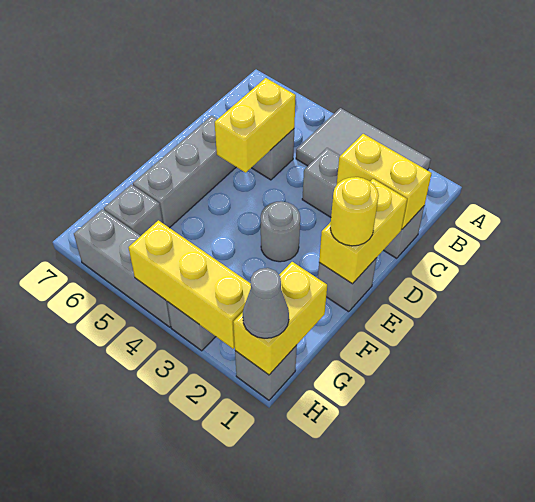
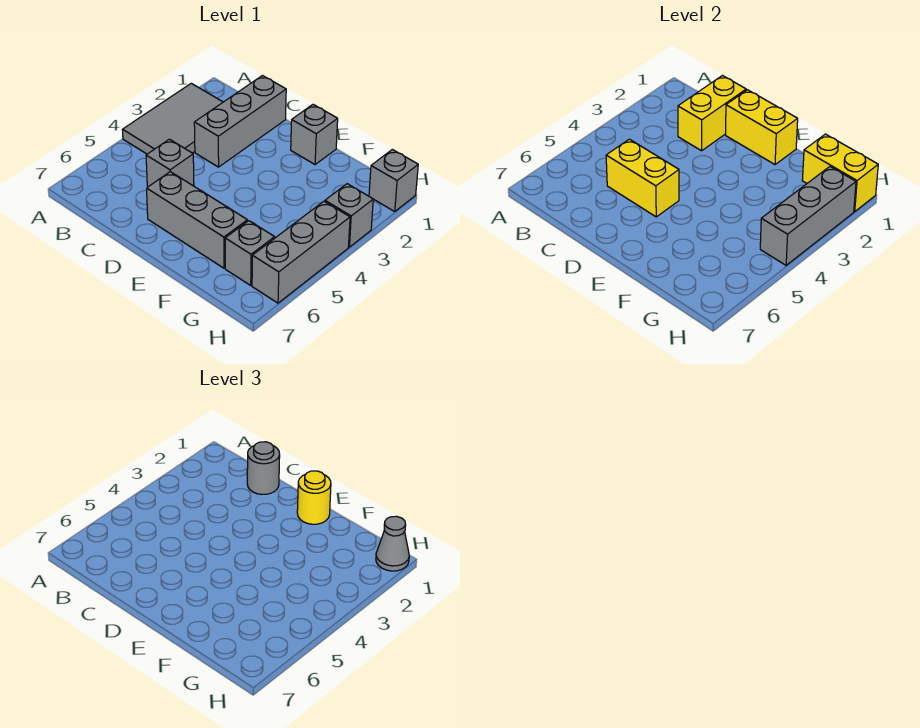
grey round brick E3 level 1 -> grey round brick C1 level 3
yellow brick H2:H4 level 2 -> grey brick H2:H4 level 2

